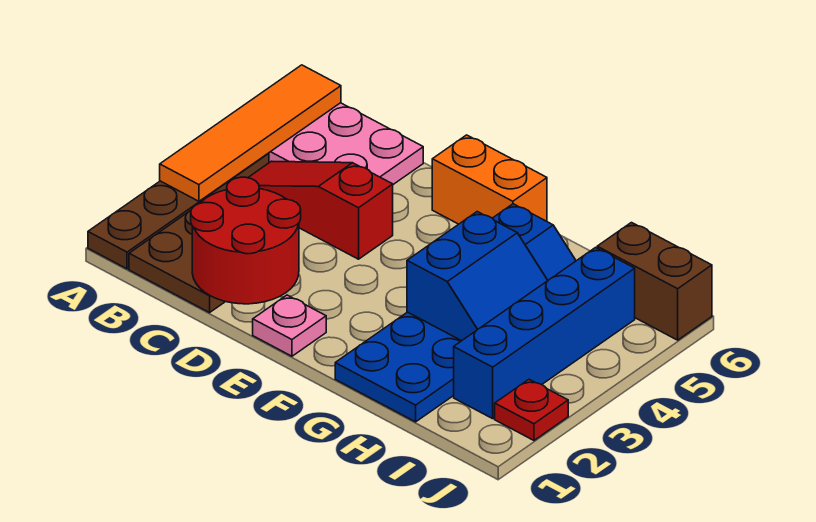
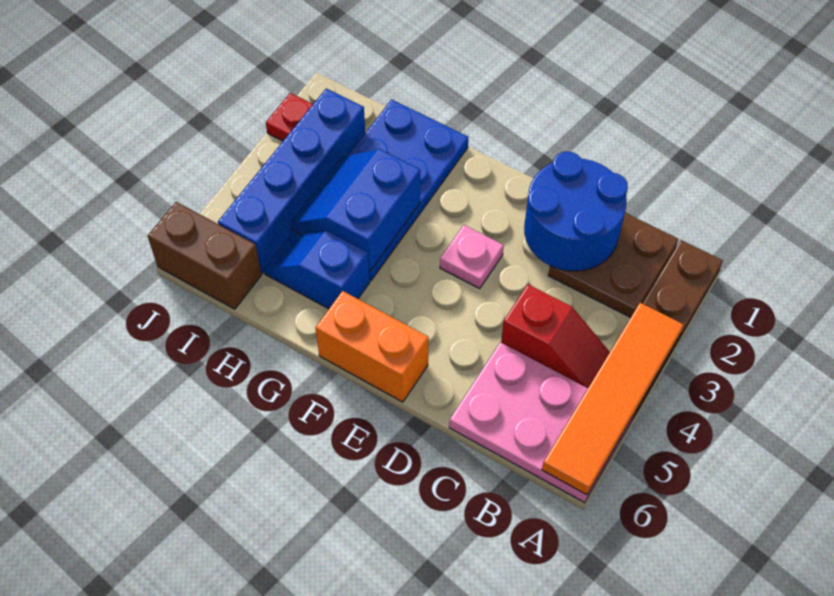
red slope B4:D4 level 1 top D -> red slope B4:C4 level 1 top C
red round brick C1:D2 level 2 -> blue round brick C1:D2 level 2
pink plate E1 level 1 -> pink plate E3 level 1

